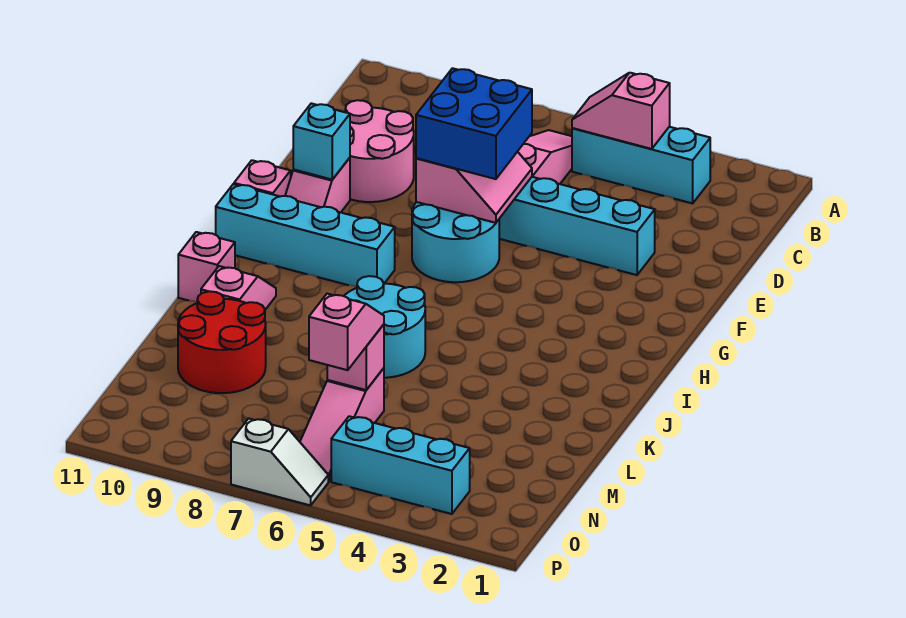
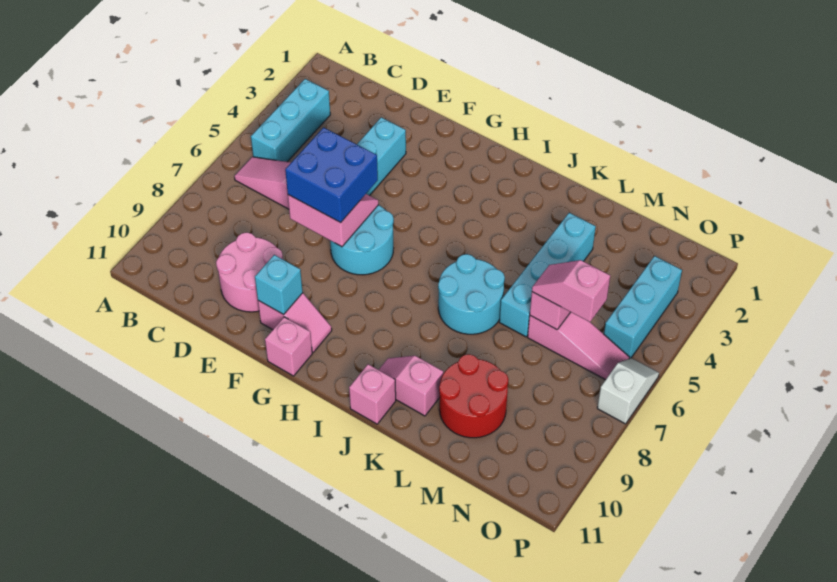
pink slope B4:B5 level 2 top 4 -> none
cyan brick H8:H11 level 1 -> cyan brick L3:L6 level 1

